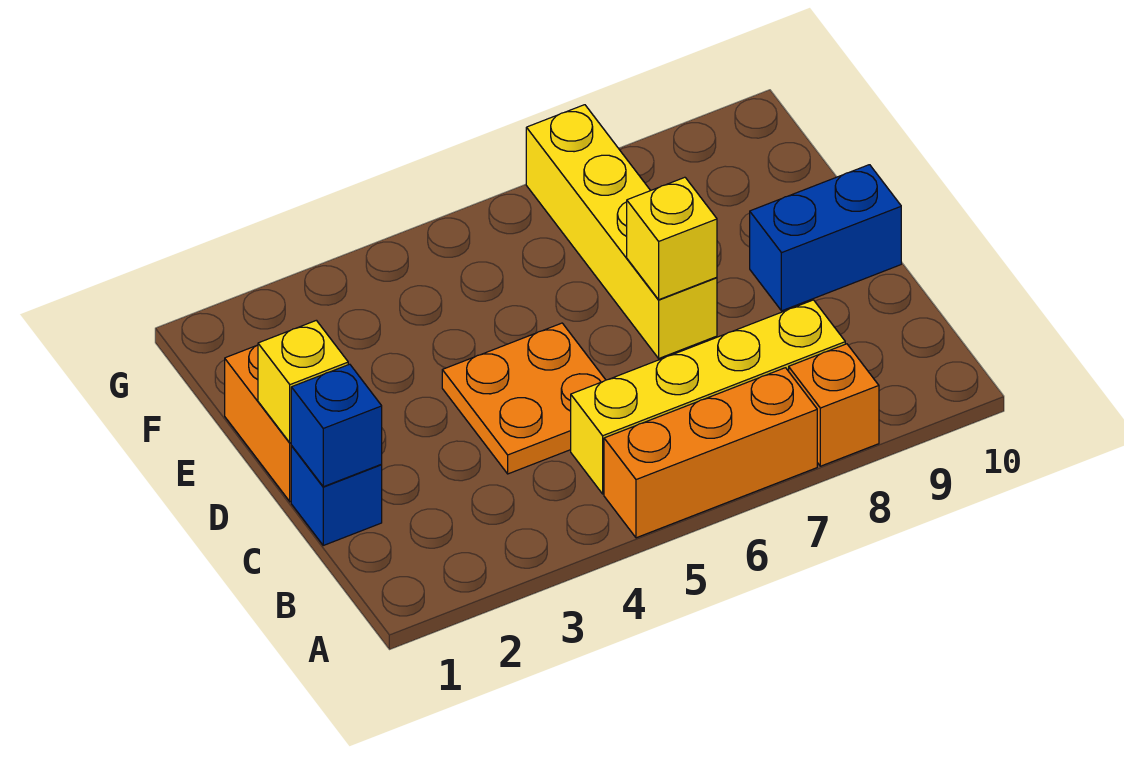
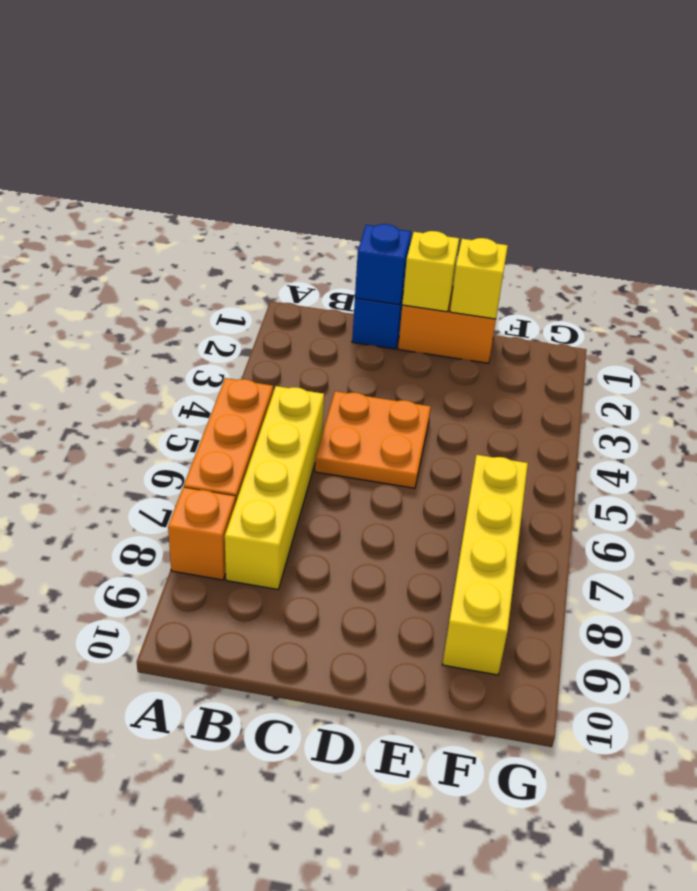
yellow brick D7:G7 level 1 -> yellow brick F6:F9 level 1
yellow brick D7 level 2 -> yellow brick E1 level 2
blue brick D9:D10 level 1 -> none

